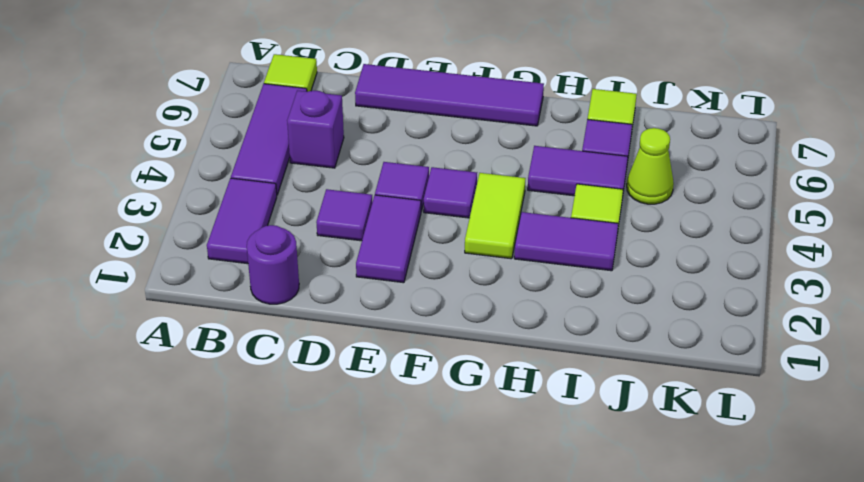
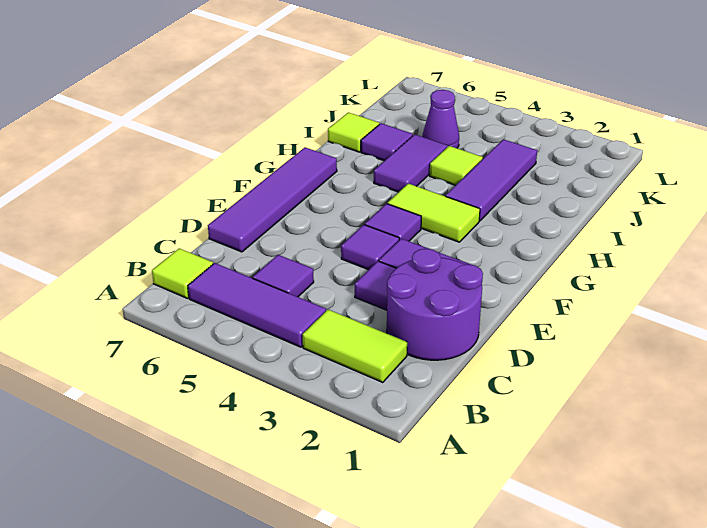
purple tile B2:B3 level 1 -> lime tile B2:B3 level 1
purple round brick C1 level 1 -> purple round brick C1:D2 level 1
purple brick C5 level 1 -> purple tile C5 level 1
purple tile H3:I3 level 1 -> purple tile H3:J3 level 1
lime cone J5 level 1 -> purple cone J5 level 1

